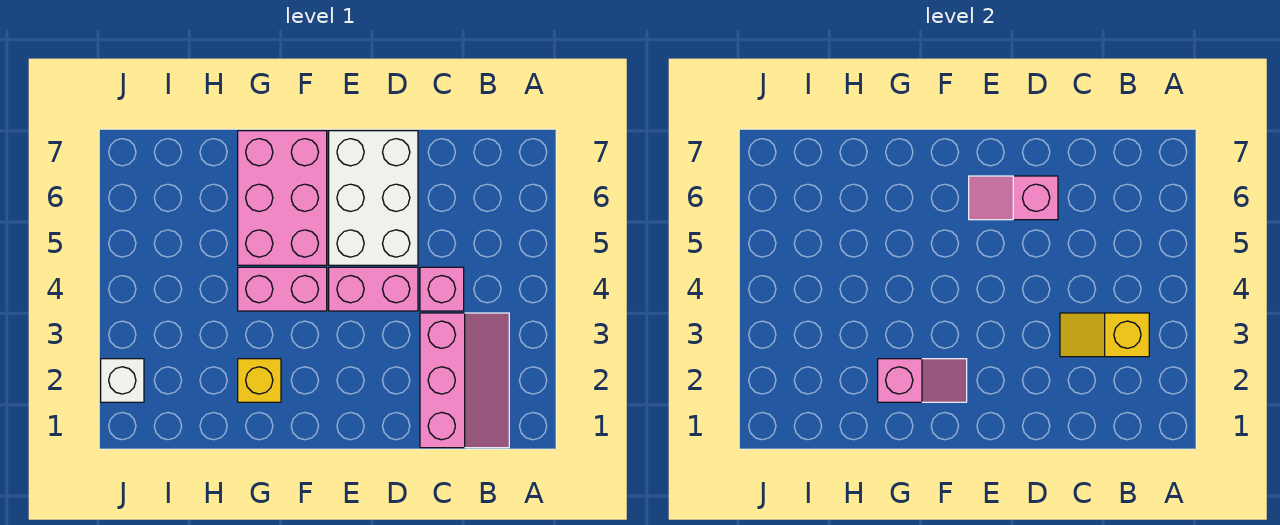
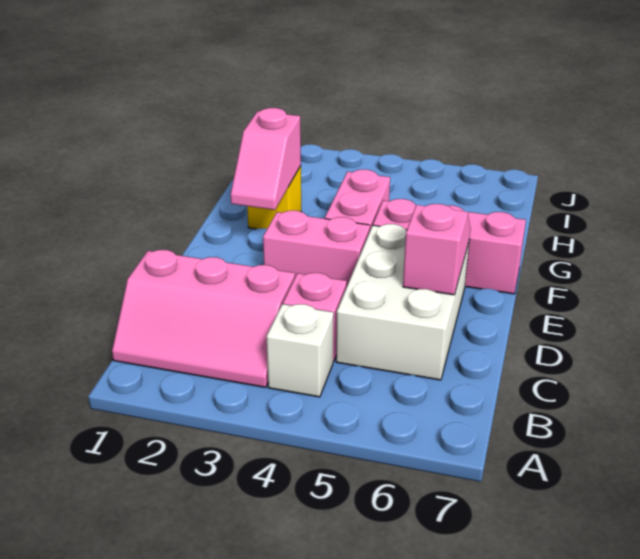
yellow slope B3:C3 level 2 top B -> none
pink brick D4:E4 level 1 -> pink brick E3:E4 level 1
white brick D5:E7 level 1 -> white brick C5:E6 level 1
pink brick F5:G7 level 1 -> pink brick F5:F7 level 1
white brick J2 level 1 -> white brick B4 level 1

